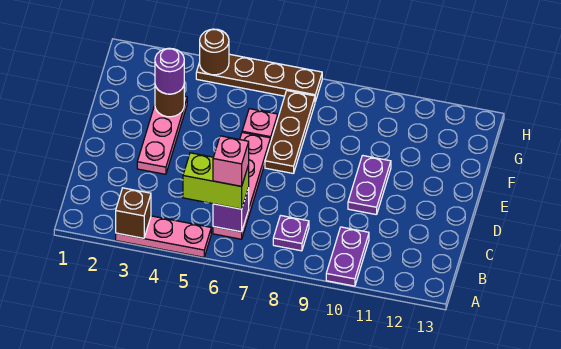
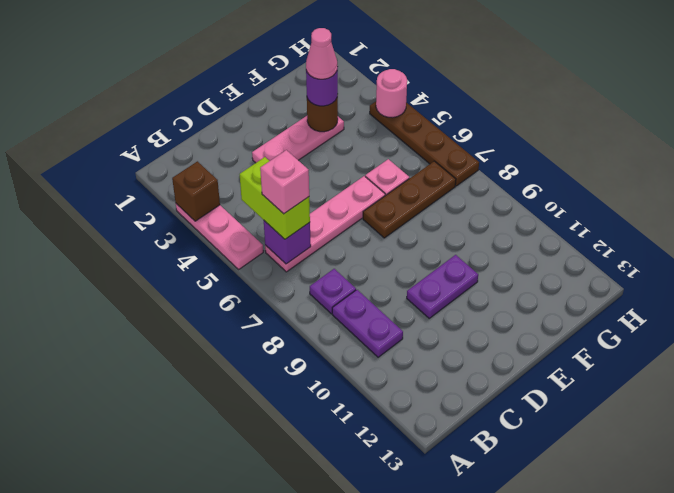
purple plate A10:B10 level 1 -> purple plate B9:B10 level 1
none -> pink cone F3 level 4
brown round brick H4 level 2 -> pink round brick H4 level 2

